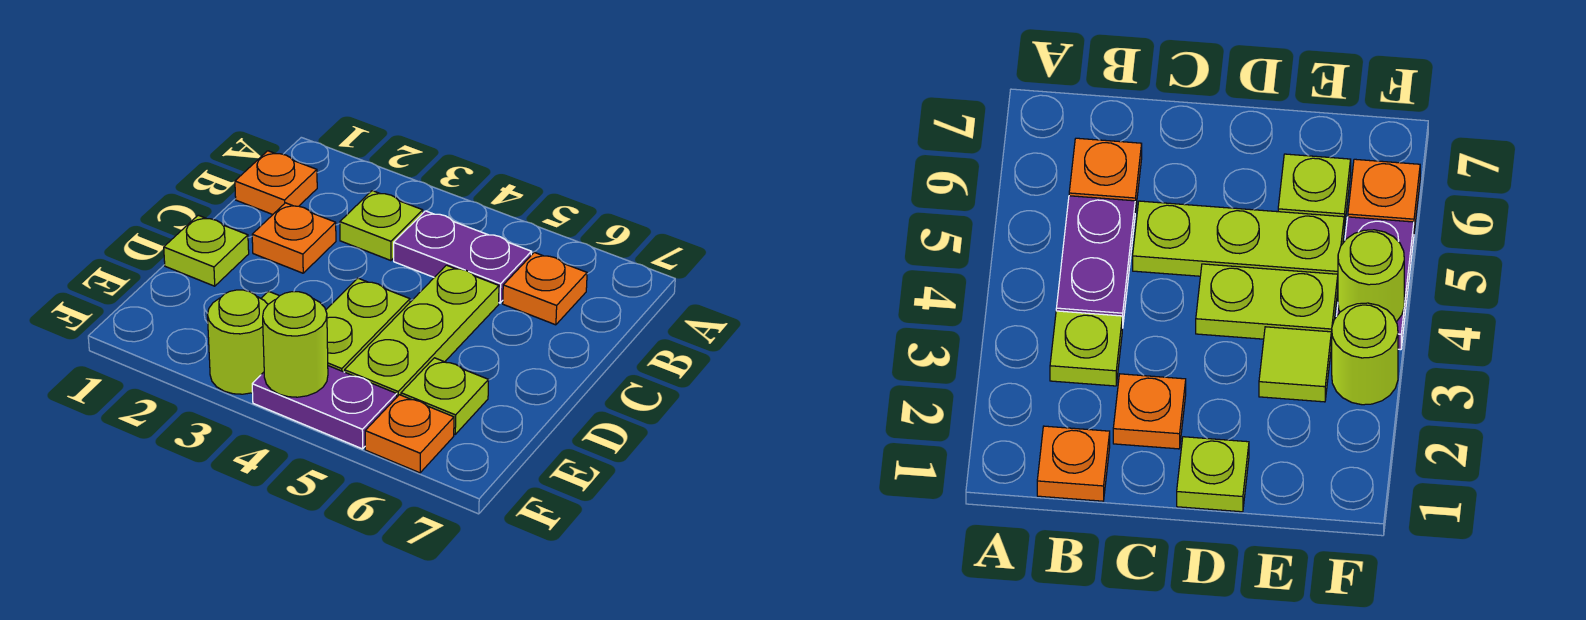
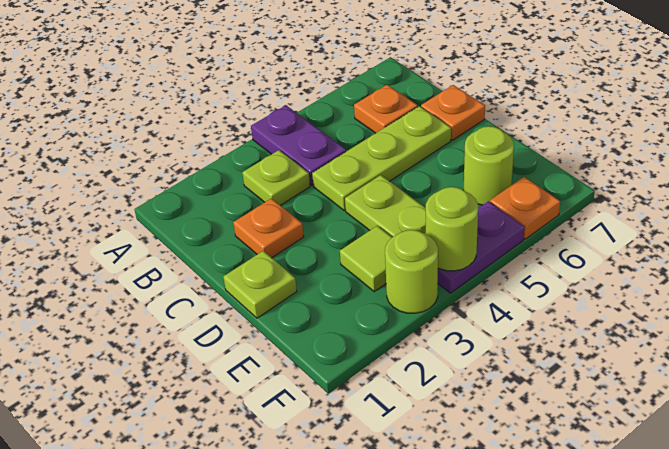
orange plate B1 level 1 -> orange plate C7 level 1
purple plate B4:B5 level 1 -> purple plate A4:B4 level 1
lime plate C5:E5 level 1 -> lime plate C4:C6 level 1
lime plate E6 level 1 -> lime round brick E6 level 1

